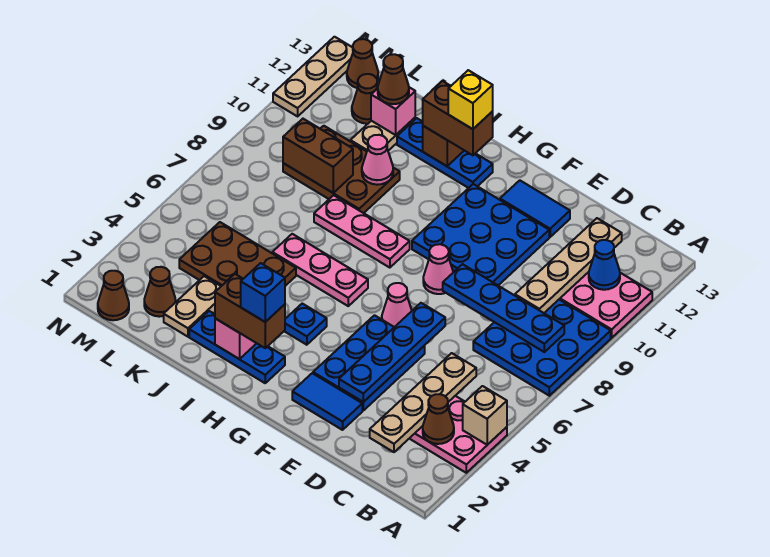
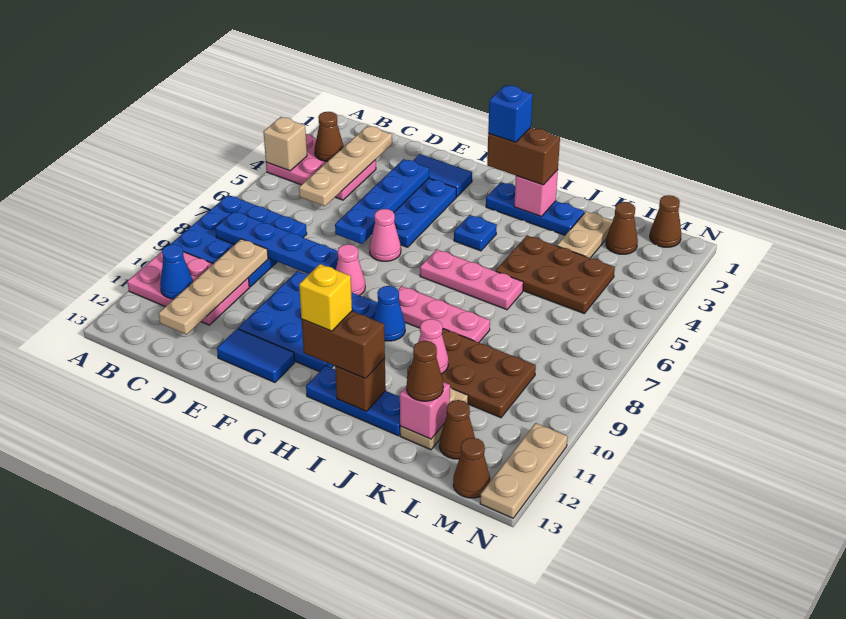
none -> blue cone H9 level 1
brown brick K9:L9 level 2 -> none

